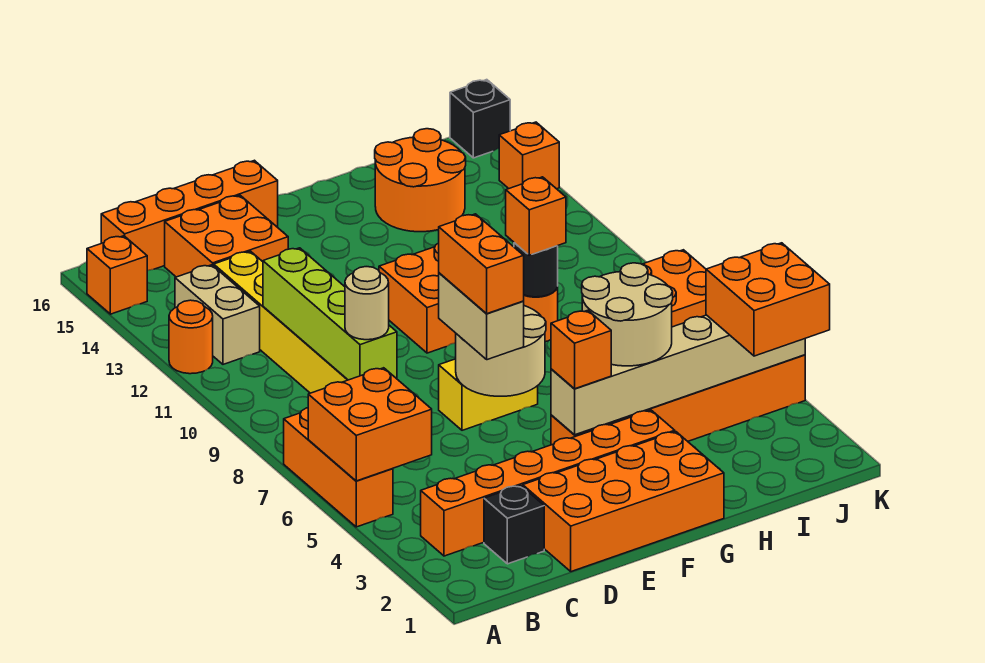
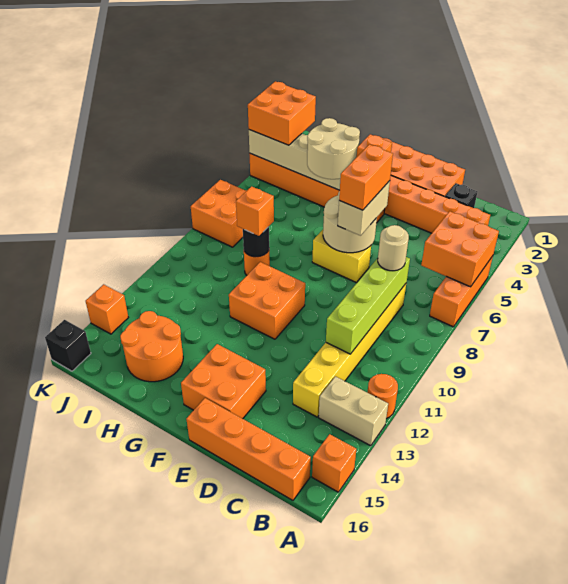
tan brick B12:B13 level 1 -> tan brick A13:B13 level 1
orange brick C14:D15 level 1 -> orange brick E14:F15 level 1

